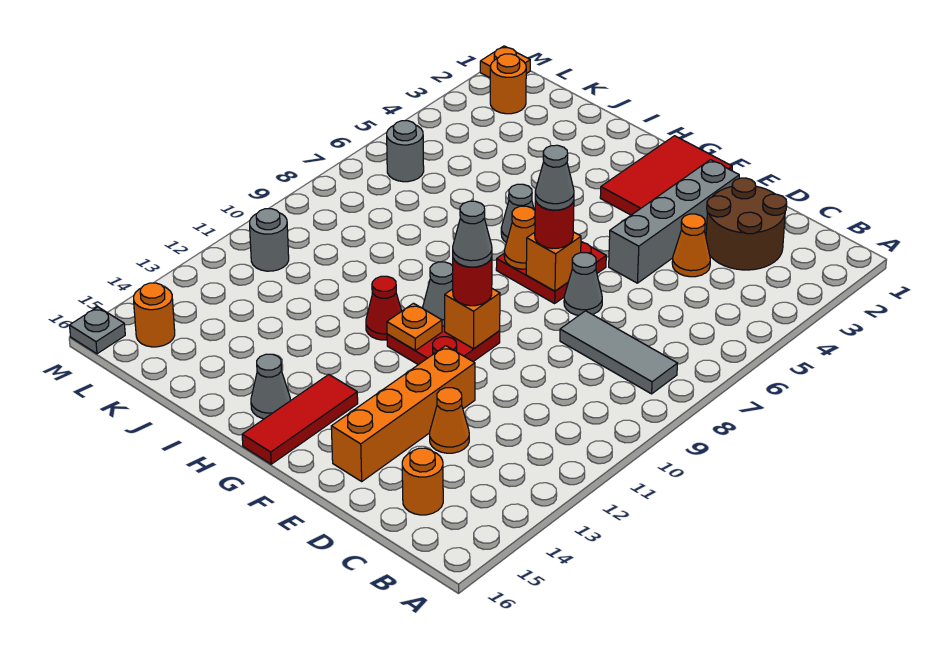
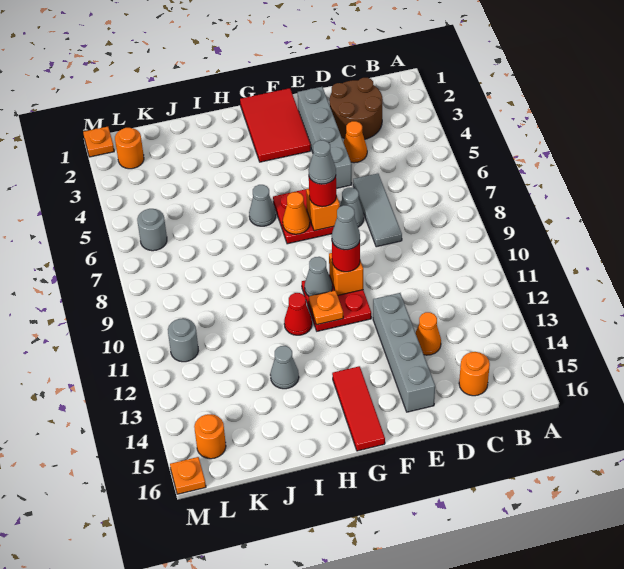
grey tile B8:D8 level 1 -> grey tile D6:D8 level 1
orange brick E12:E15 level 1 -> grey brick E12:E15 level 1
grey cone H15 level 1 -> grey cone I13 level 1
grey plate M16 level 1 -> orange plate M16 level 1

